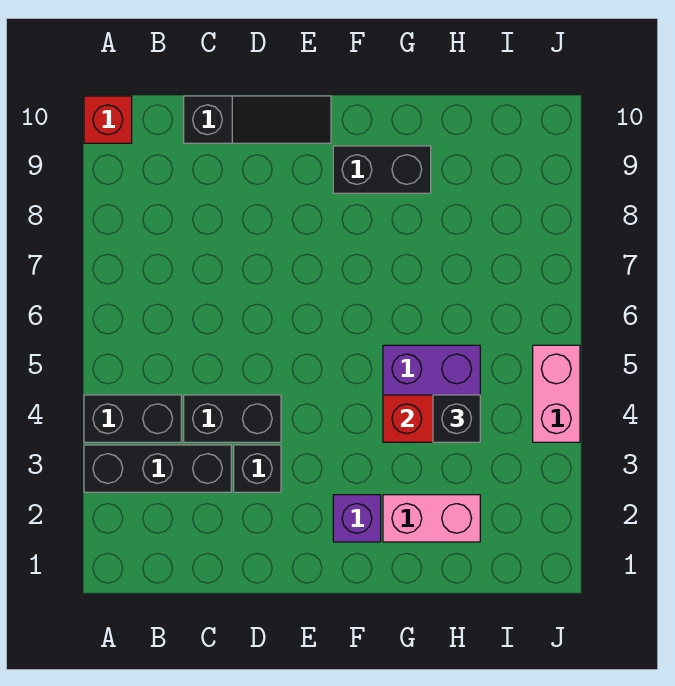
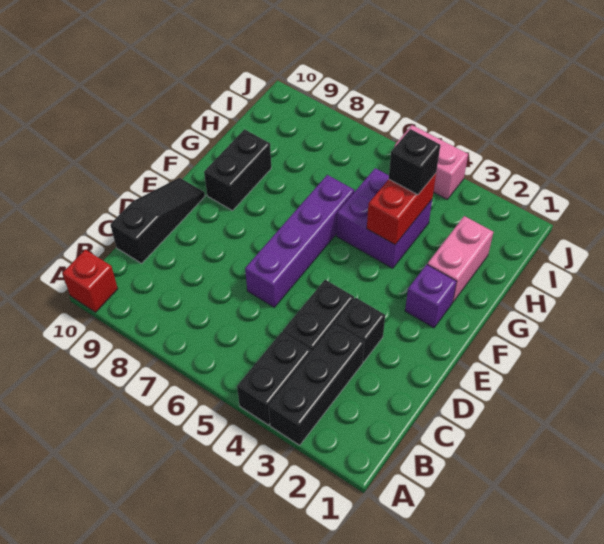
none -> purple brick D6:G6 level 1

